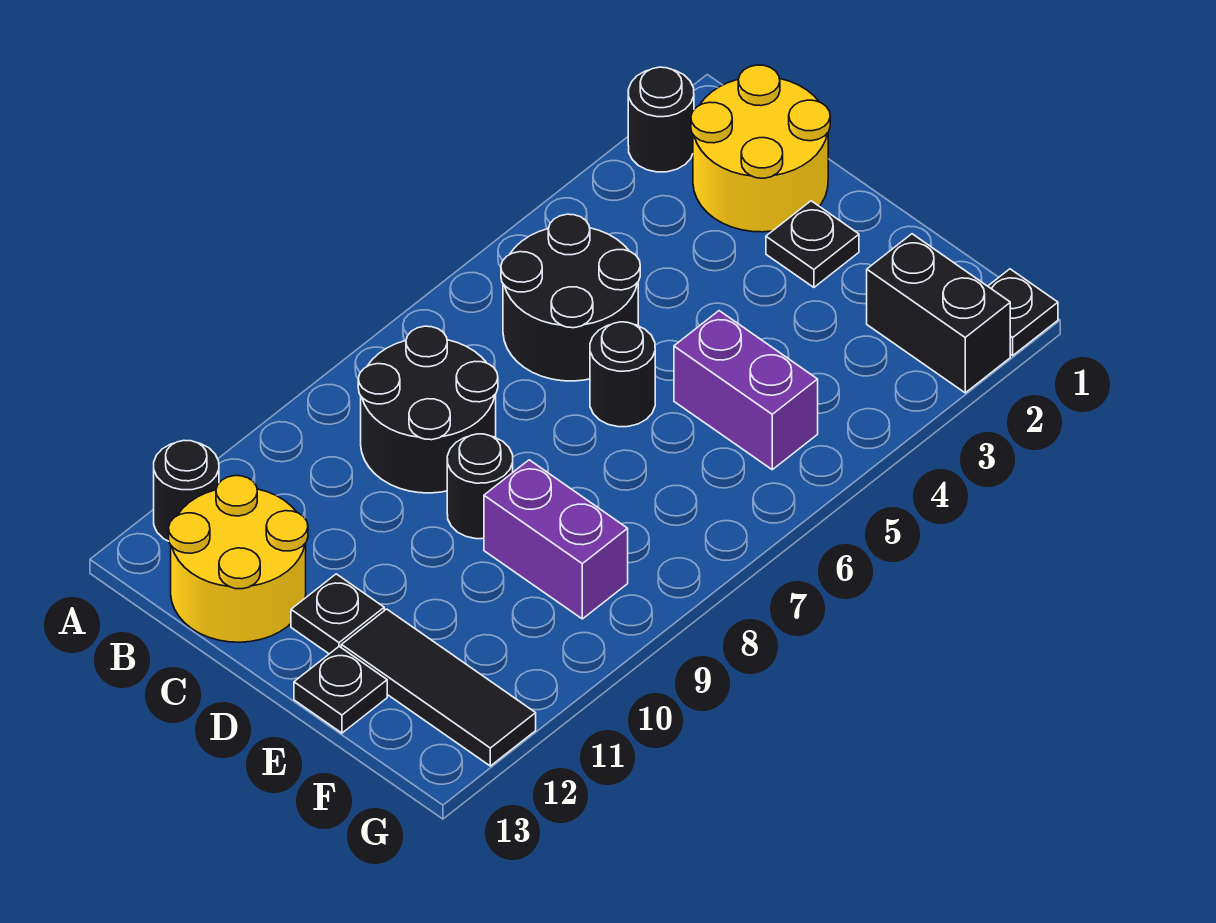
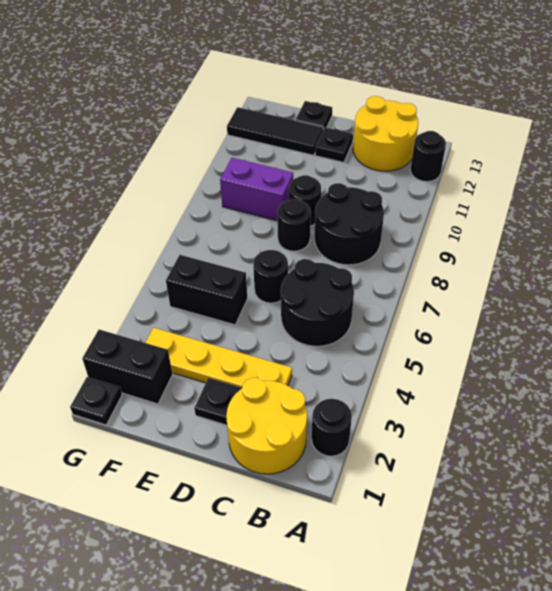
none -> yellow plate C3:F3 level 1
none -> black round brick D8 level 1
purple brick E5:F5 level 1 -> black brick E5:F5 level 1

